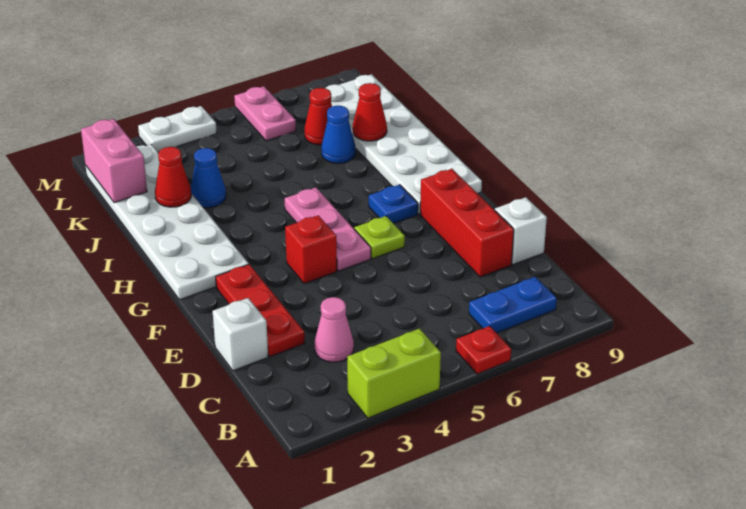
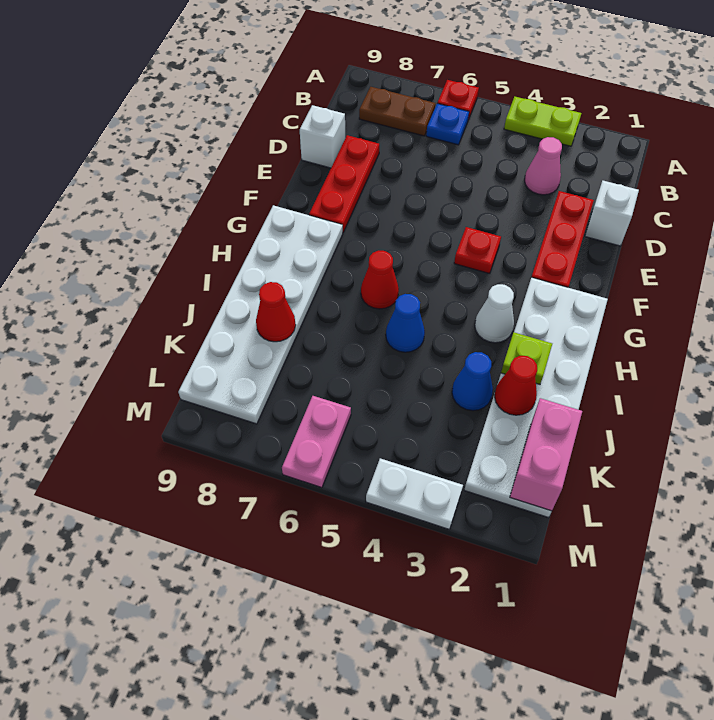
lime brick A3:A4 level 1 -> lime plate A3:A4 level 1
blue plate B7:B8 level 1 -> brown plate B7:B8 level 1
red brick D8:F8 level 1 -> red plate D8:F8 level 1
red brick F4 level 1 -> red plate F4 level 1
pink plate F5:H5 level 1 -> none
lime plate F6 level 1 -> lime plate I2 level 2
blue plate G7 level 1 -> blue plate B6 level 1
none -> white cone H3 level 1
blue cone J7 level 1 -> blue cone I5 level 1
red cone K7 level 1 -> red cone H6 level 1

